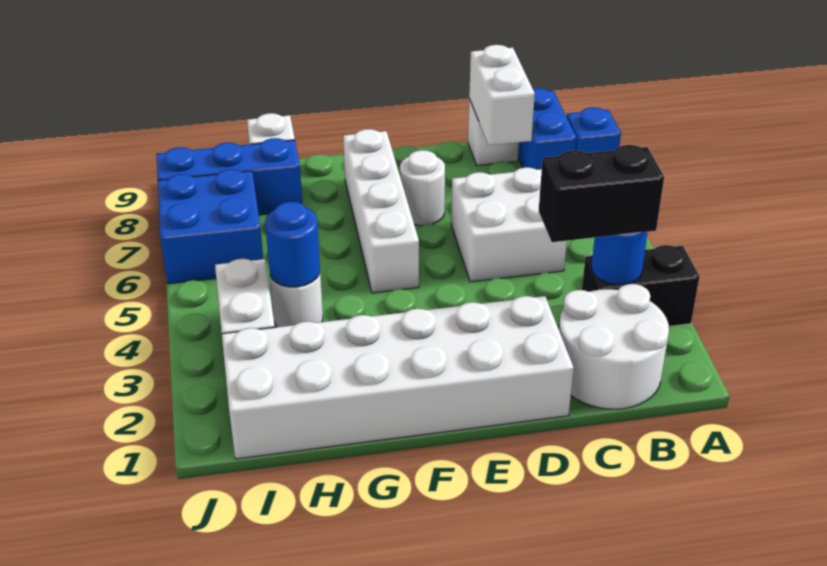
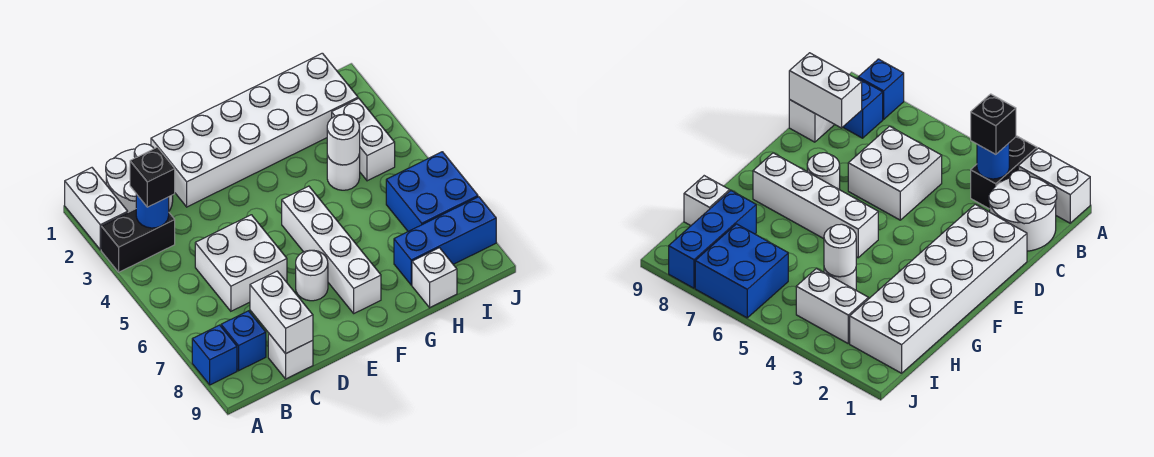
none -> white brick A1:A2 level 1
black brick B3:C3 level 3 -> black brick B3 level 3
blue brick B8:B9 level 1 -> blue brick B8 level 1
blue round brick H4 level 2 -> white round brick H4 level 2

